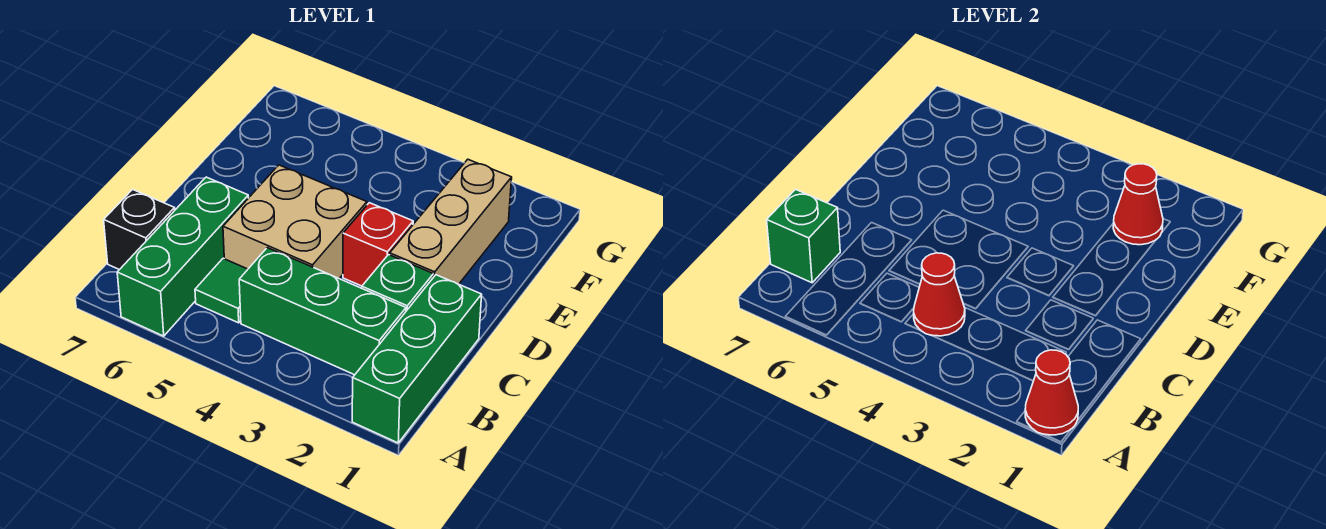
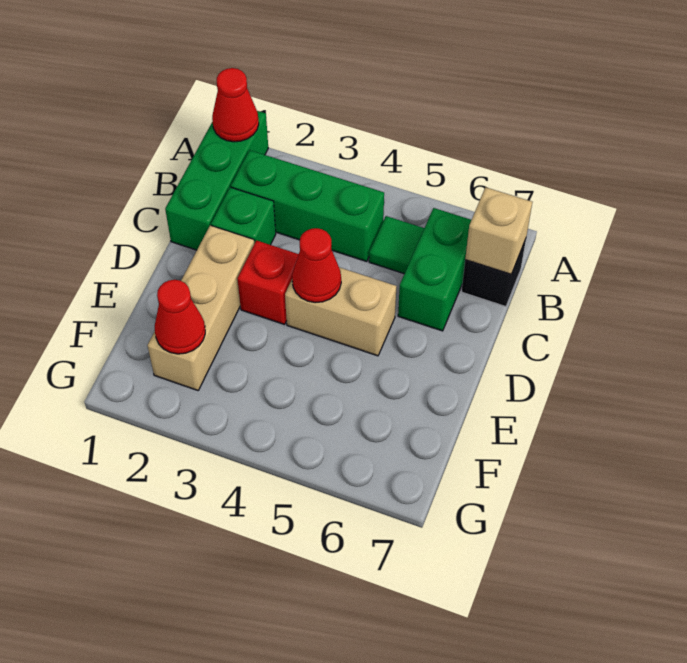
green brick A6:C6 level 1 -> green brick B6:C6 level 1
red cone B4 level 2 -> red cone D4 level 2
green brick B7 level 2 -> tan brick B7 level 2
tan brick C4:D5 level 1 -> tan brick D4:D5 level 1

